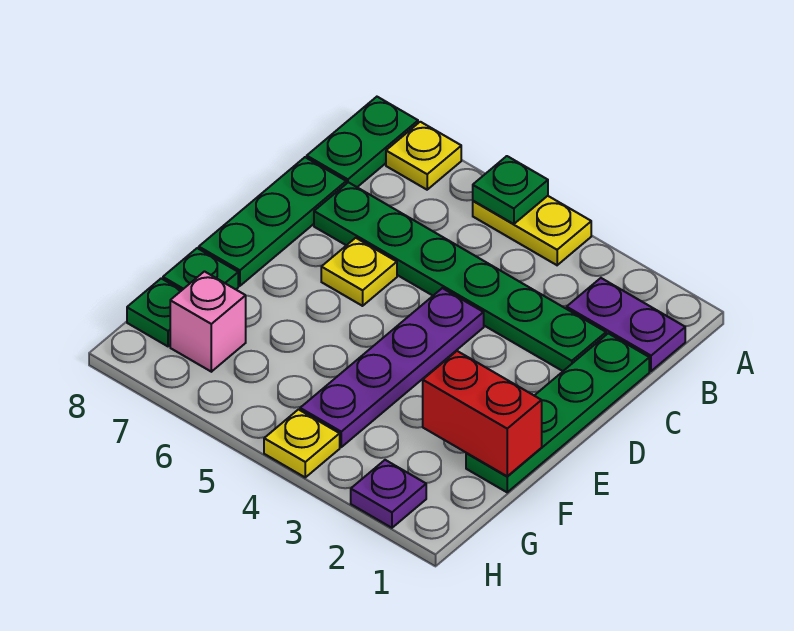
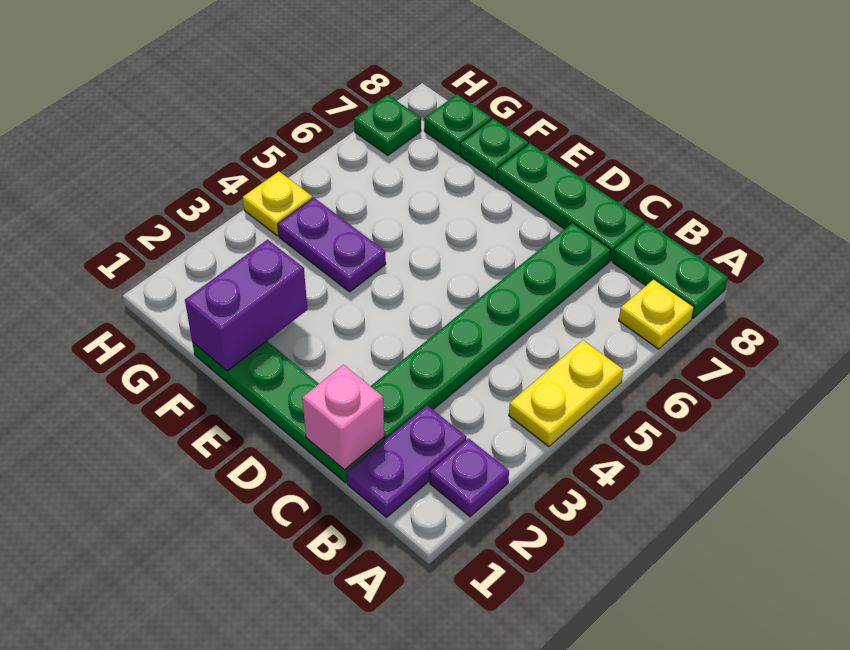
green plate A5 level 2 -> green plate H7 level 1
purple plate D4:G4 level 1 -> purple plate F4:G4 level 1
yellow plate D6 level 1 -> none
red brick F1:F2 level 2 -> purple brick F1:F2 level 2
pink brick G7 level 1 -> pink brick C1 level 2
purple plate H2 level 1 -> purple plate A2 level 1

